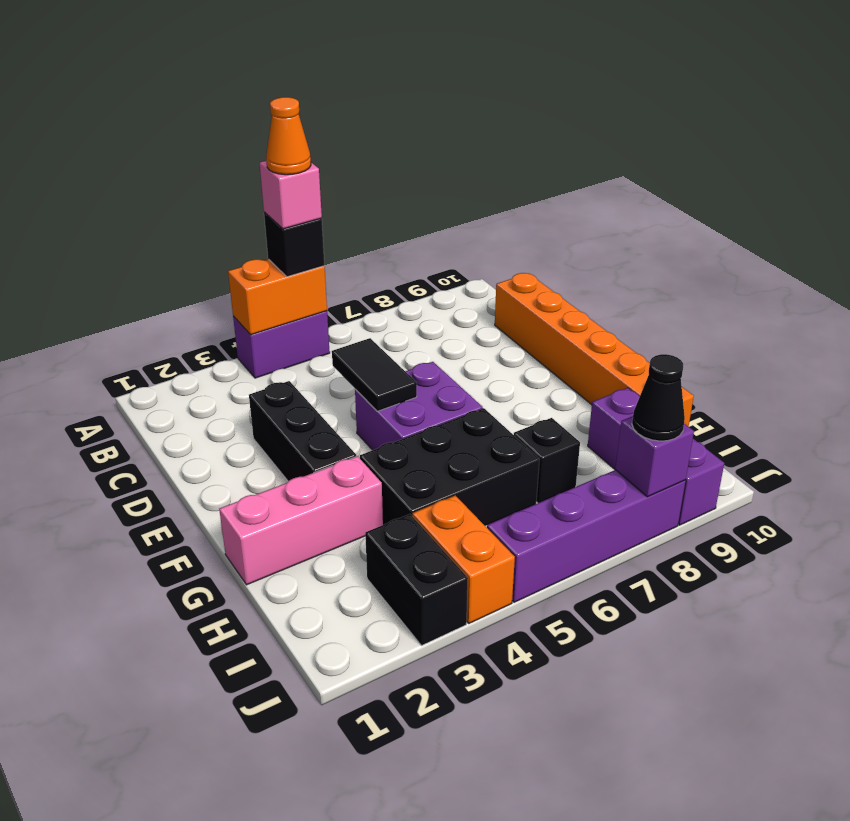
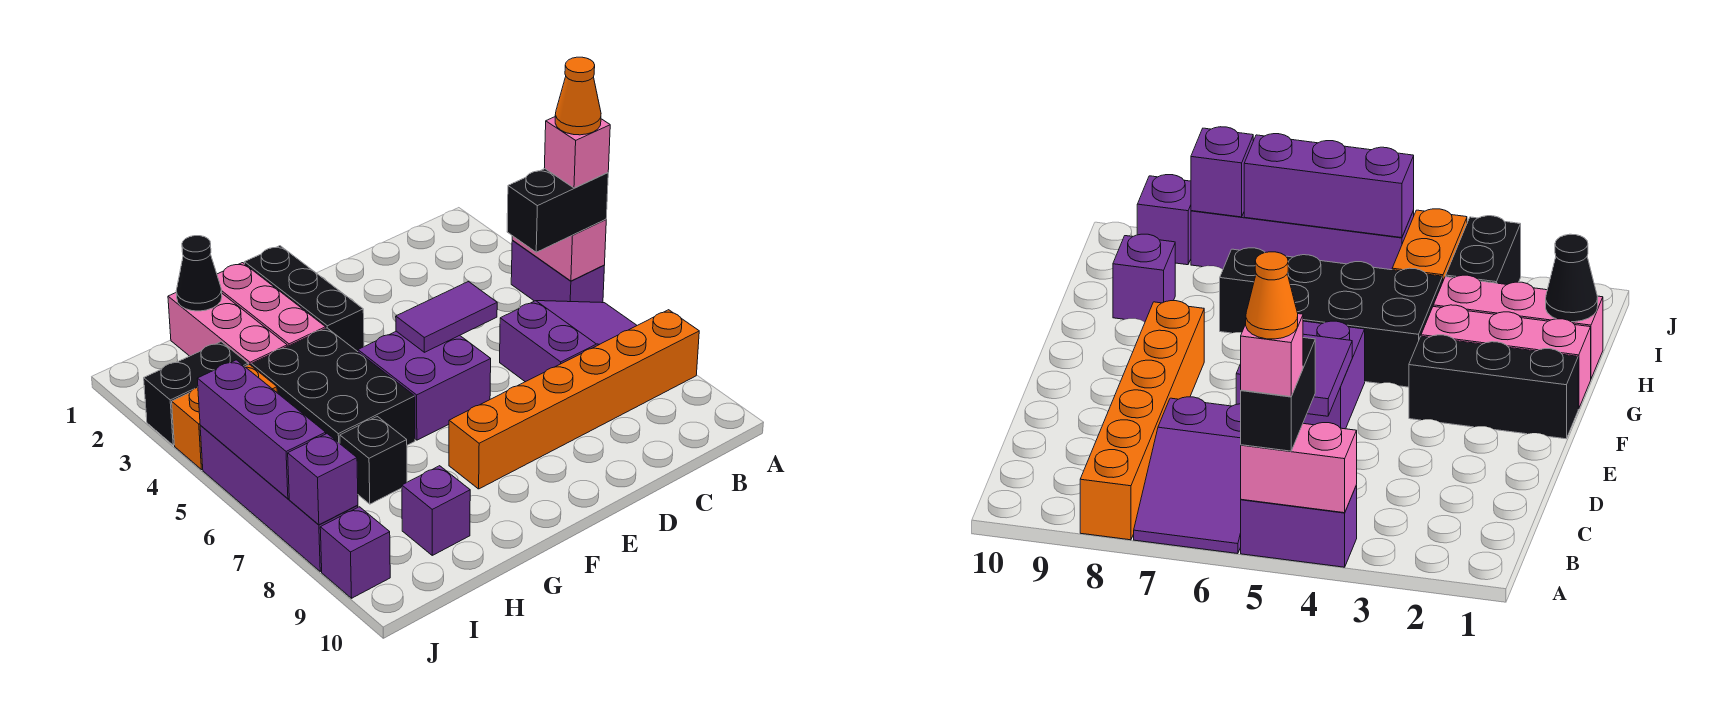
orange brick A4:A5 level 2 -> pink brick A4:A5 level 2
black brick A5 level 3 -> black brick A5:B5 level 3
none -> purple slope A6:C7 level 1 top C
orange brick C10:H10 level 1 -> orange brick A8:F8 level 1
black brick D3:F3 level 1 -> black brick F1:F3 level 1
black tile D5:E5 level 2 -> purple tile D5:E5 level 2
none -> pink brick H1:H3 level 1
none -> purple brick J5:J7 level 2
black cone J8 level 3 -> black cone H1 level 2

